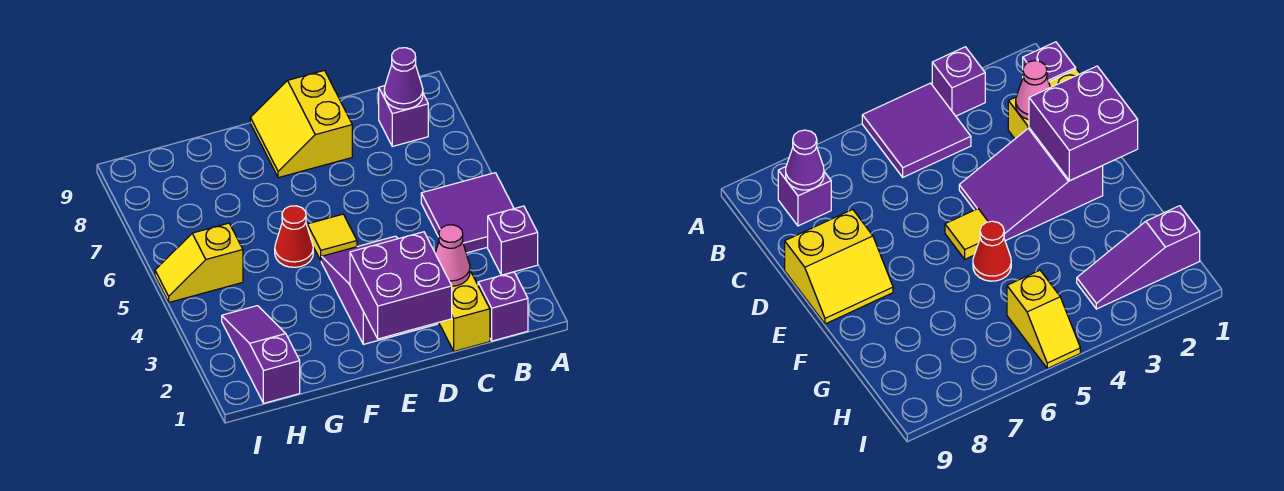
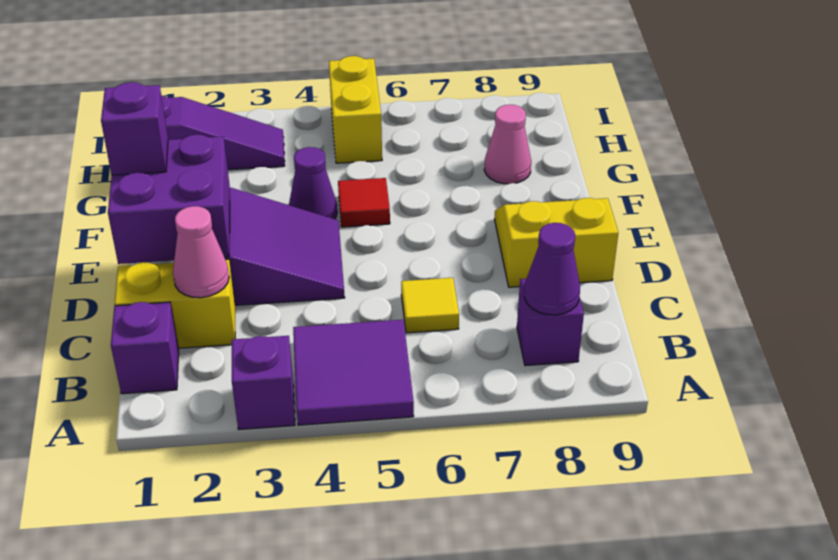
none -> purple brick E1 level 3
yellow tile E5 level 1 -> yellow tile C6 level 1
none -> purple cone F4 level 1
red cone F5 level 1 -> red tile F5 level 1
none -> pink cone G8 level 1
yellow slope H5:I5 level 1 top H -> yellow brick H5:I5 level 1

